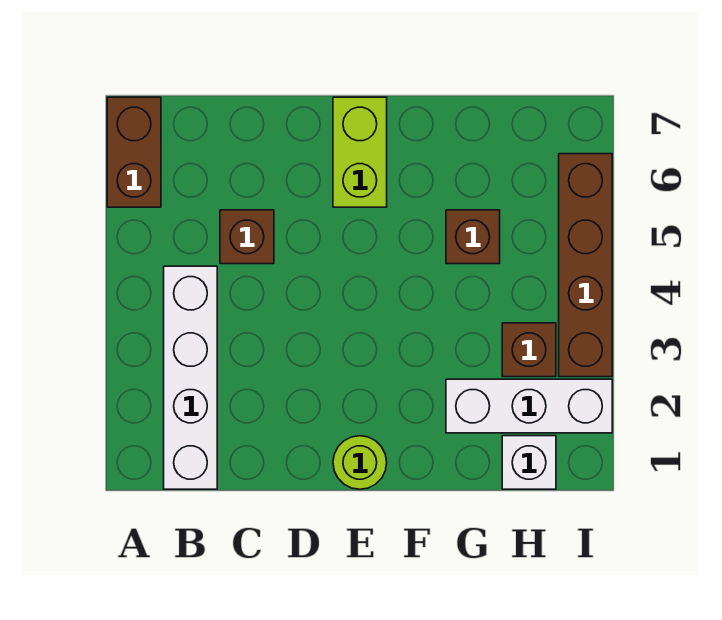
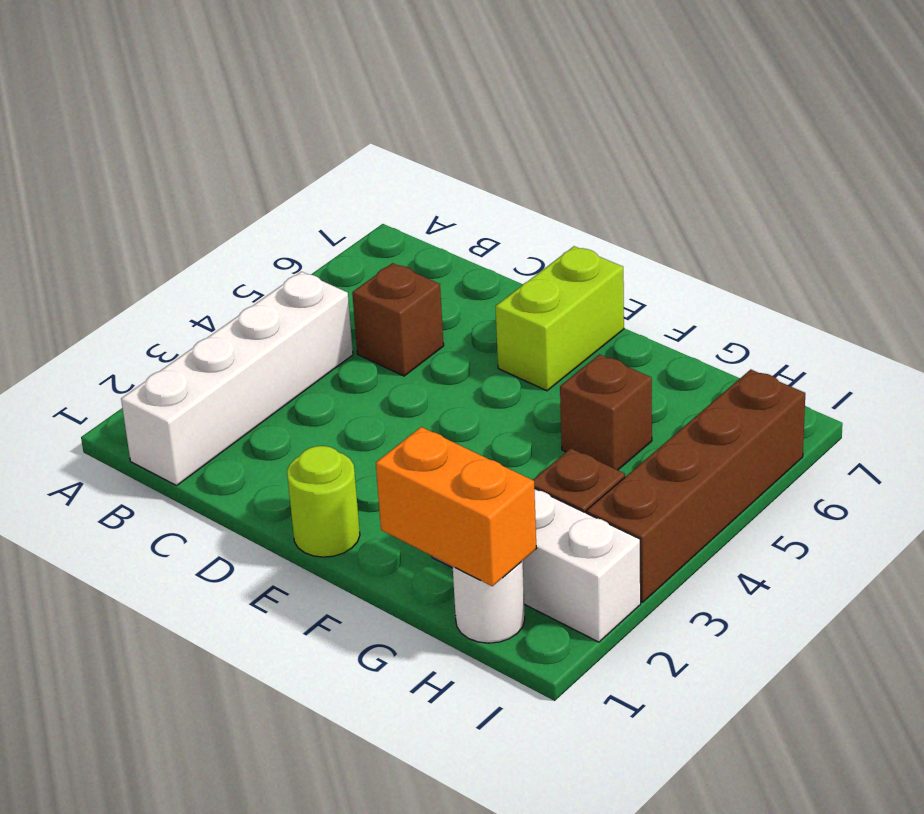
brown brick A6:A7 level 1 -> none
none -> orange brick G1:H1 level 2
white brick H1 level 1 -> white round brick H1 level 1

